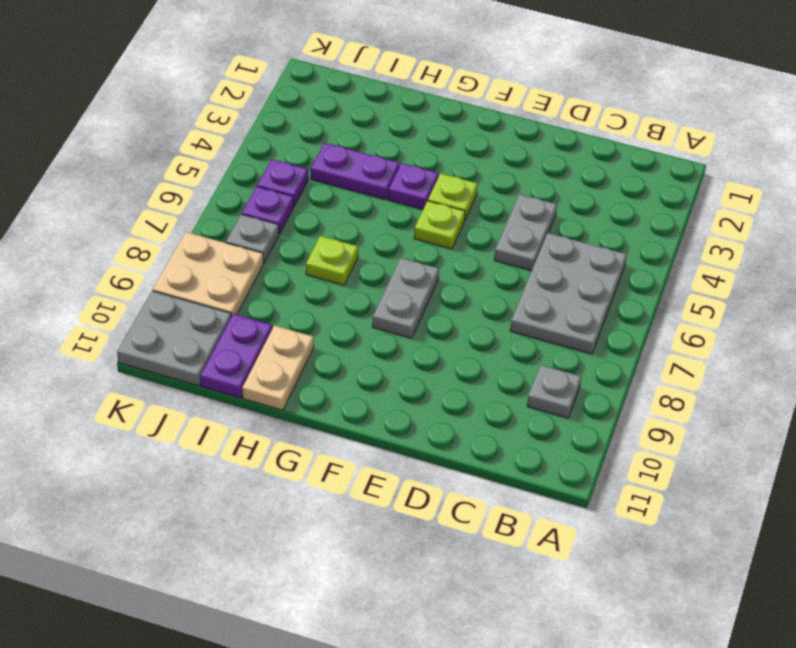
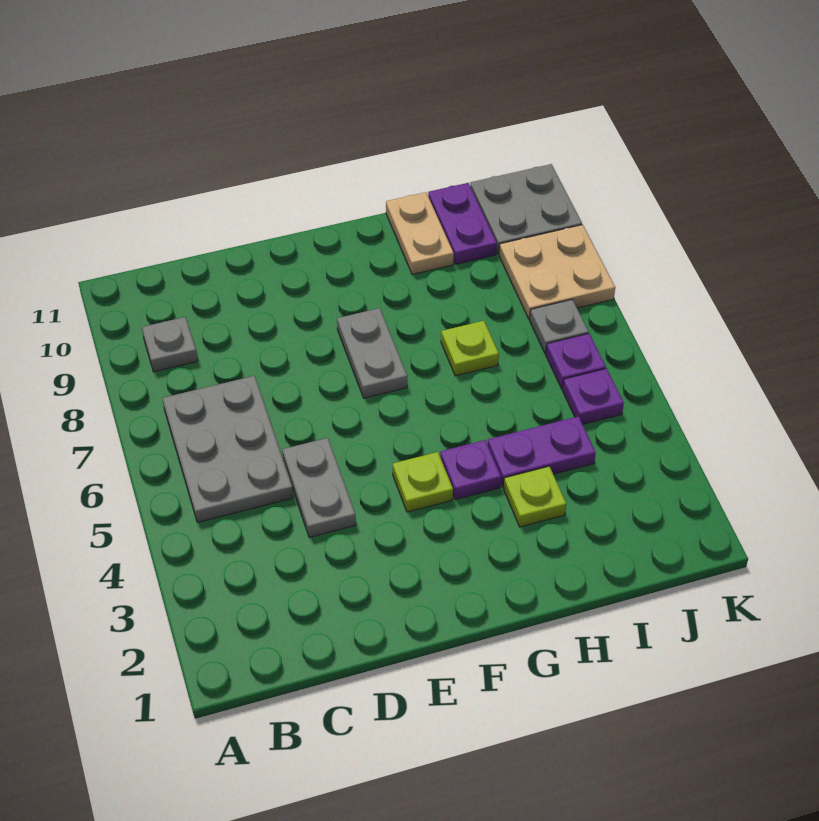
lime plate F5 level 1 -> lime plate H3 level 1

